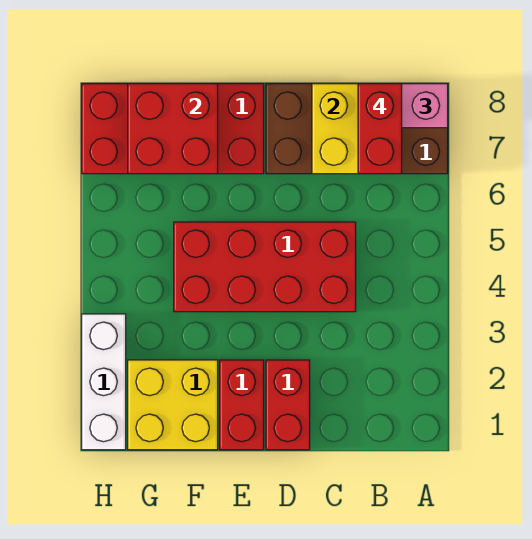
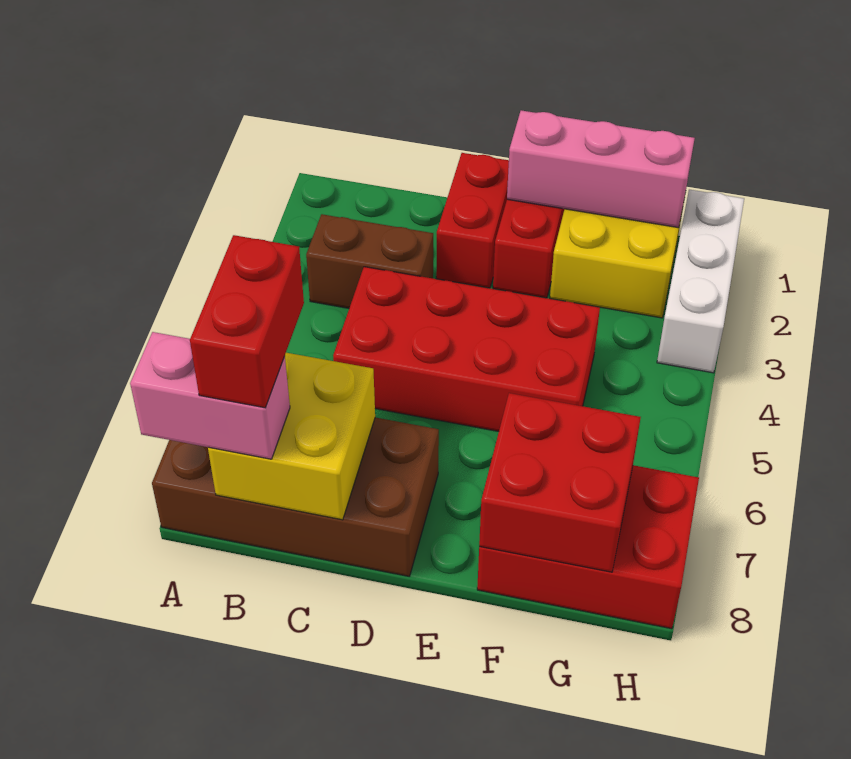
none -> brown brick B3:C3 level 1
none -> pink brick E1:G1 level 2
red brick E7:H8 level 1 -> red brick F7:H8 level 1

